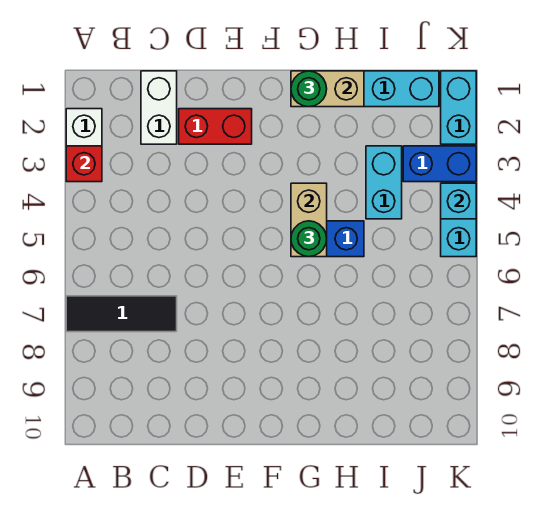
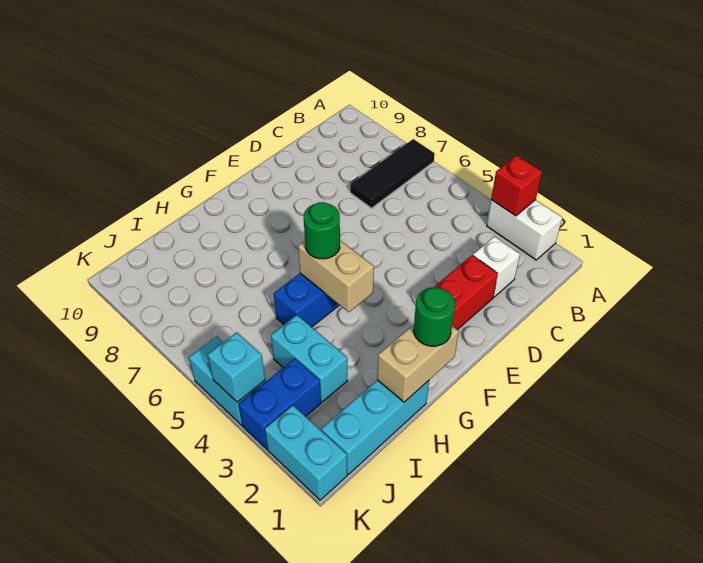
white brick C1:C2 level 1 -> white brick C2 level 1

